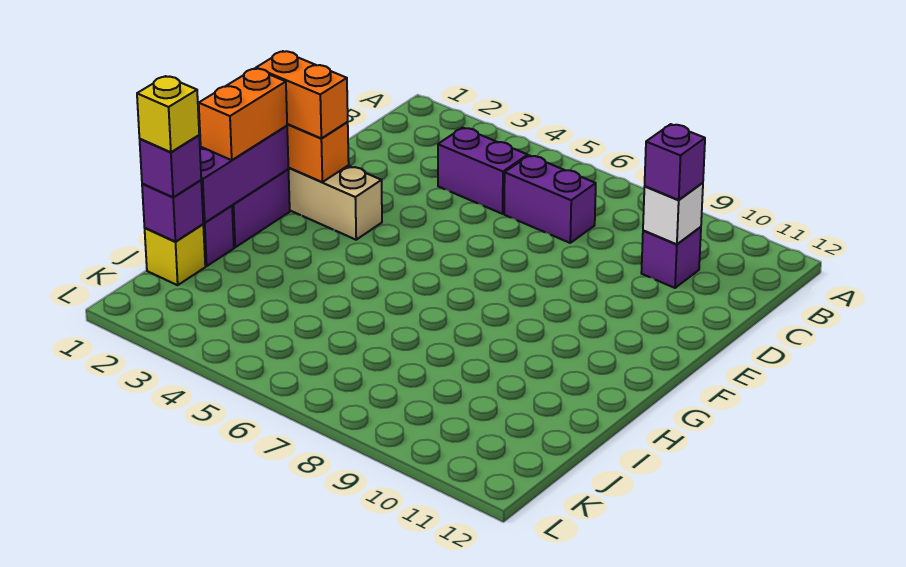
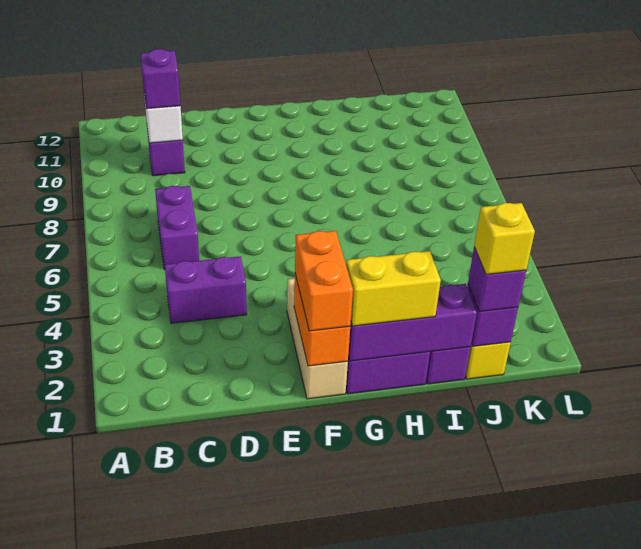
purple brick C4:C5 level 1 -> purple brick C4:D4 level 1
orange brick G1:H1 level 3 -> yellow brick G1:H1 level 3

